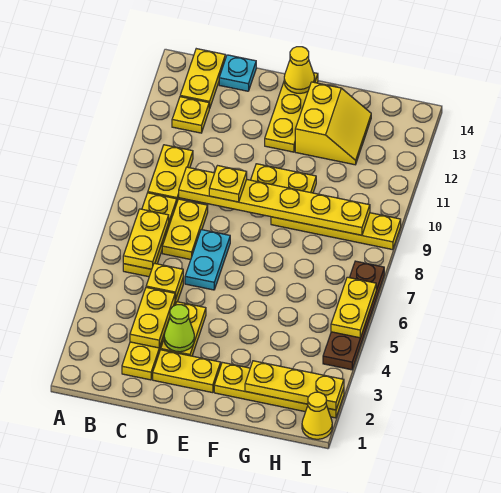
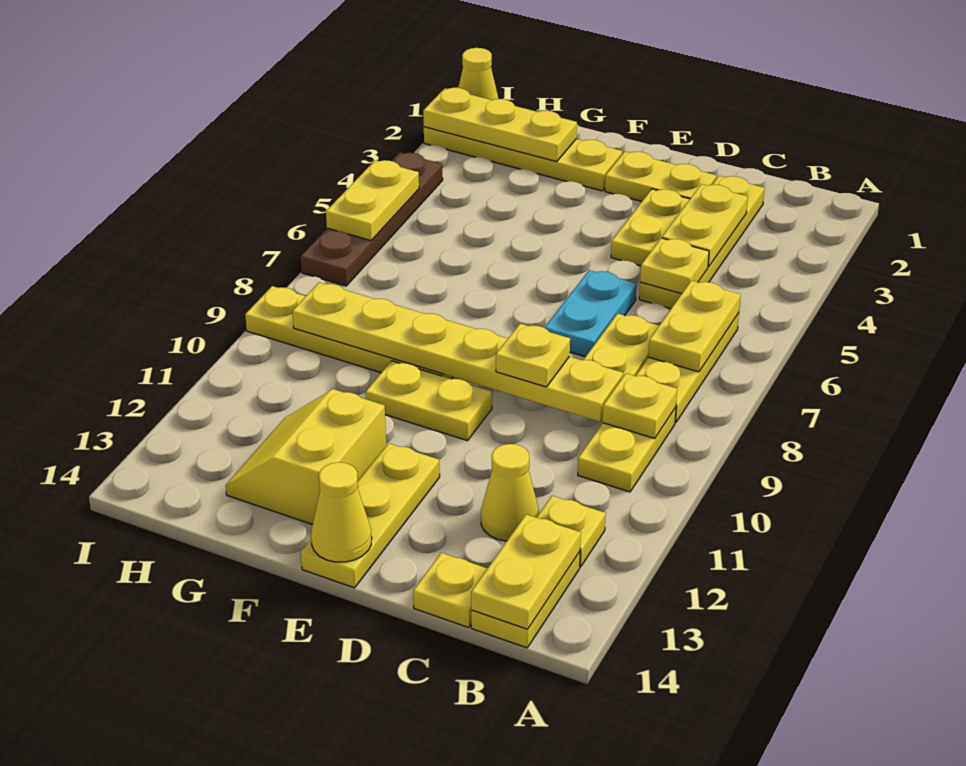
none -> yellow plate B9 level 2
none -> yellow plate B13:B14 level 2
none -> yellow cone C12 level 1
cyan plate C14 level 1 -> yellow plate C14 level 1
lime cone D3 level 2 -> none

